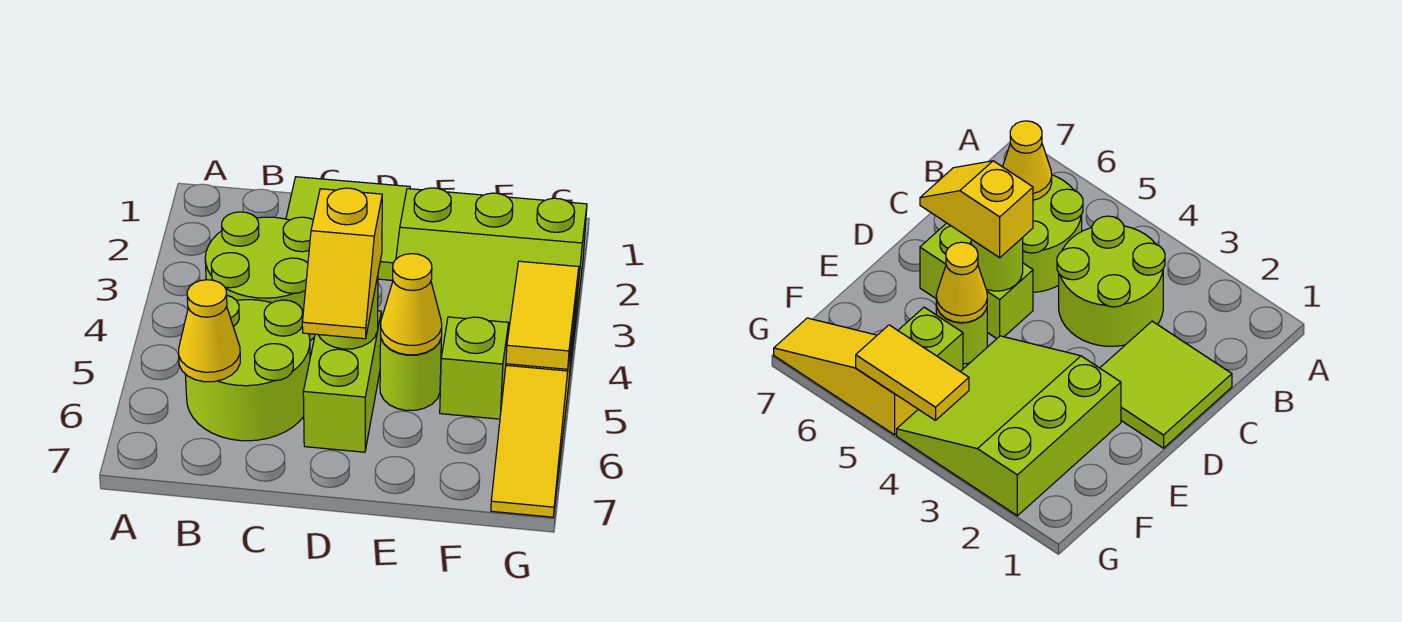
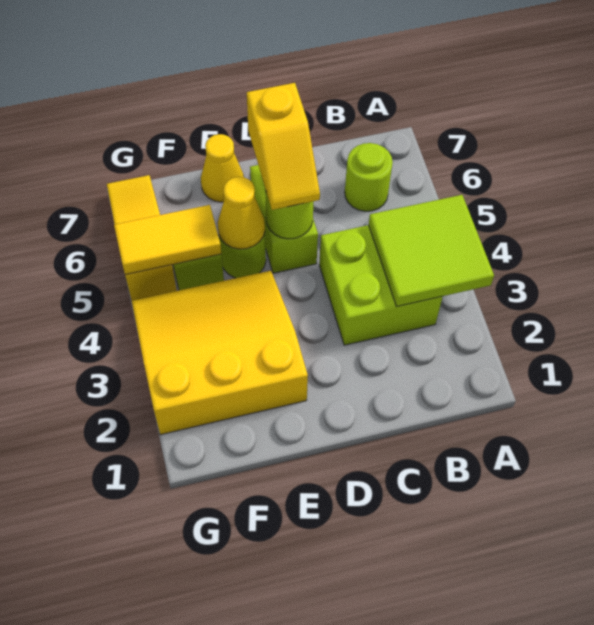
lime round brick B3:C4 level 1 -> lime brick B3:C4 level 1
lime round brick B5:C6 level 1 -> lime round brick B6 level 1
yellow cone B6 level 2 -> yellow cone E7 level 1
lime tile C1:D2 level 1 -> lime tile A3:B4 level 2
yellow slope D5:D6 level 3 top 5 -> yellow slope D5:D6 level 3 top 6
lime slope E2:G4 level 1 top 2 -> yellow slope E2:G4 level 1 top 2
yellow tile G4:G5 level 2 -> yellow tile F5:G5 level 2

